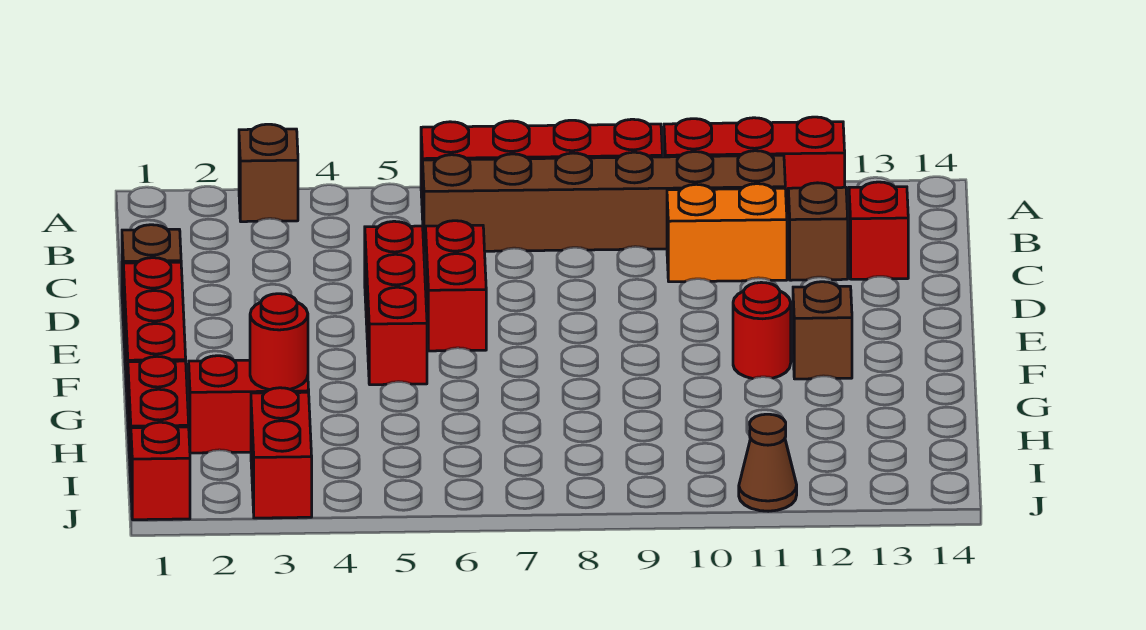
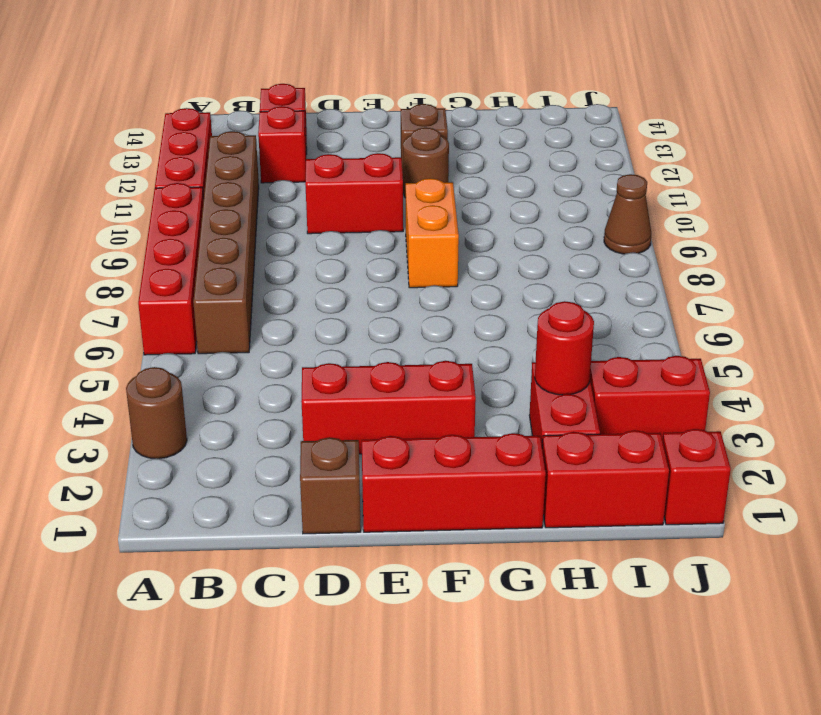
brown brick A3 level 1 -> brown round brick A3 level 1
orange brick C10:C11 level 1 -> orange brick F8:F9 level 1
brown brick C12 level 1 -> red brick C12 level 1
red brick D5:F5 level 1 -> red brick D3:F3 level 1
red brick D6:E6 level 1 -> red brick D10:E10 level 1
red round brick F11 level 1 -> brown round brick F11 level 1
brown cone J11 level 1 -> brown cone J9 level 1

